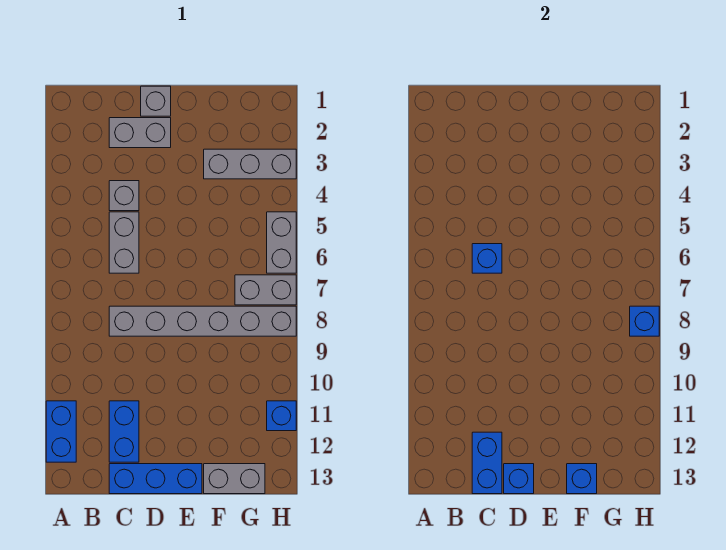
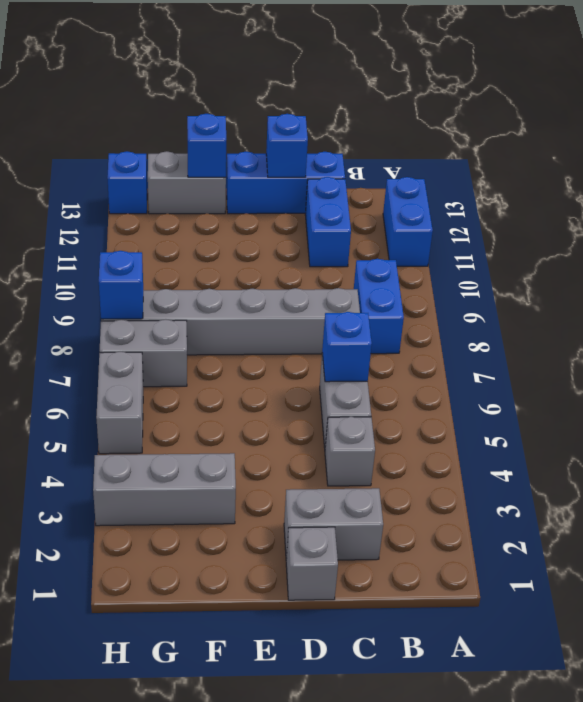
blue brick C12:C13 level 2 -> blue brick B8:B9 level 1
blue brick H11 level 1 -> blue brick H13 level 1

